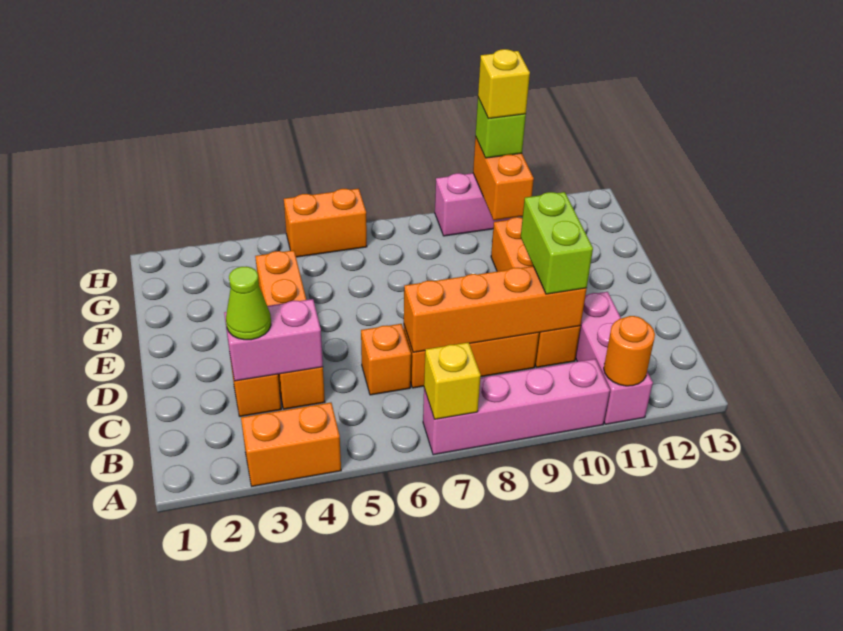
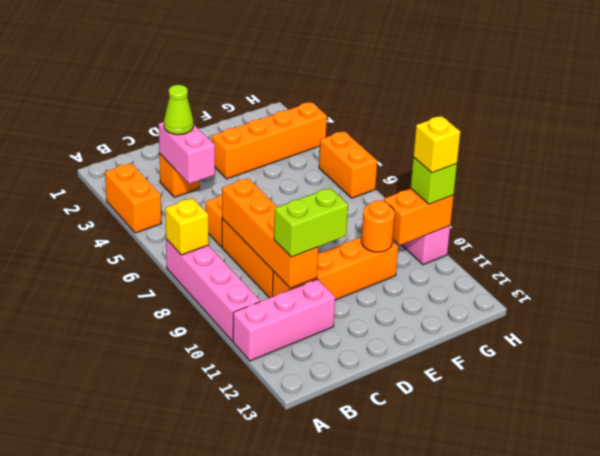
orange round brick A11 level 2 -> orange round brick F10 level 2
orange brick C4:F4 level 1 -> orange brick E3:H3 level 1

